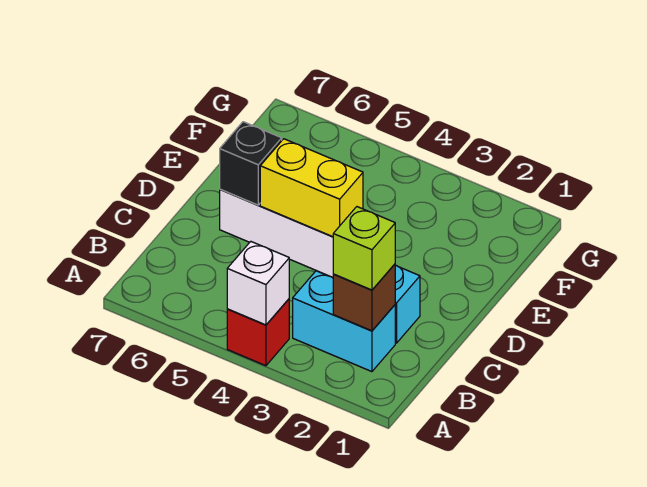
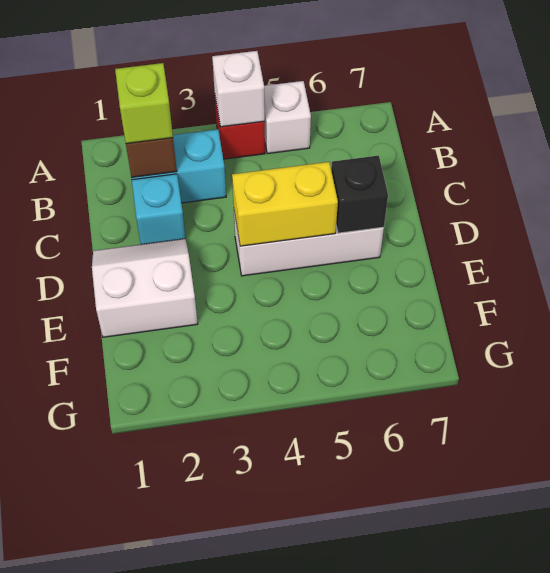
none -> white brick A5 level 1
none -> white slope D1:E2 level 1 top E

